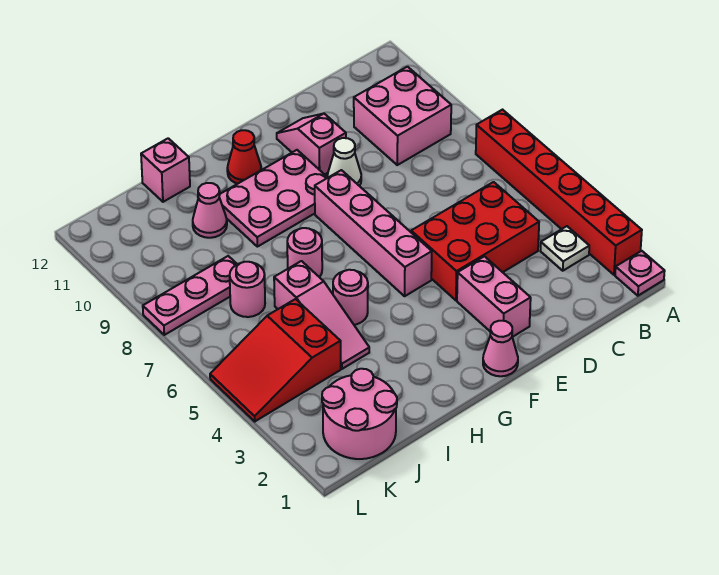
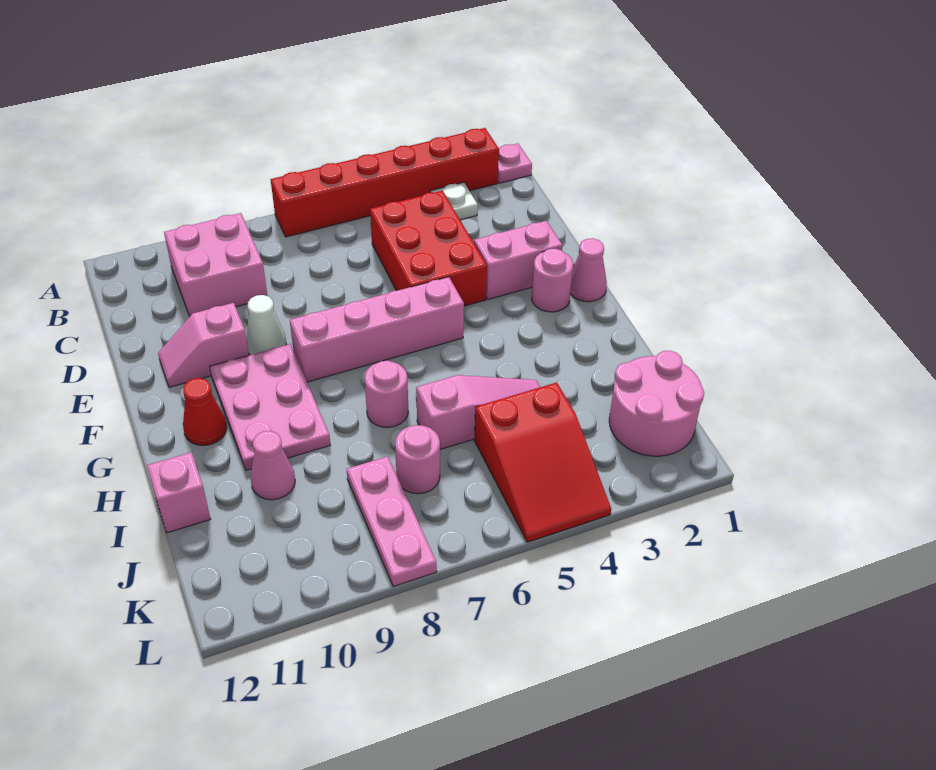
pink round brick H5 level 1 -> pink round brick F2 level 1

